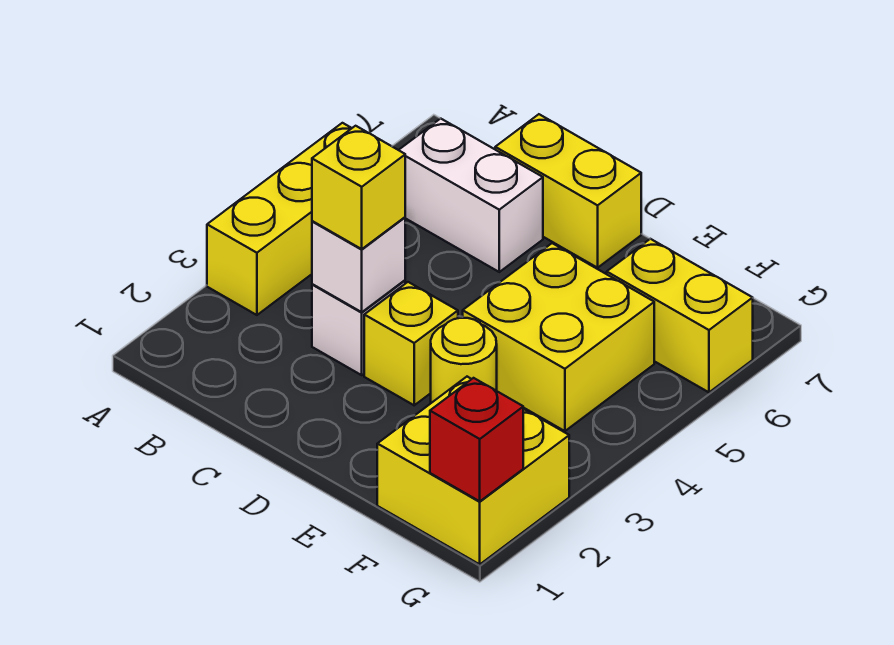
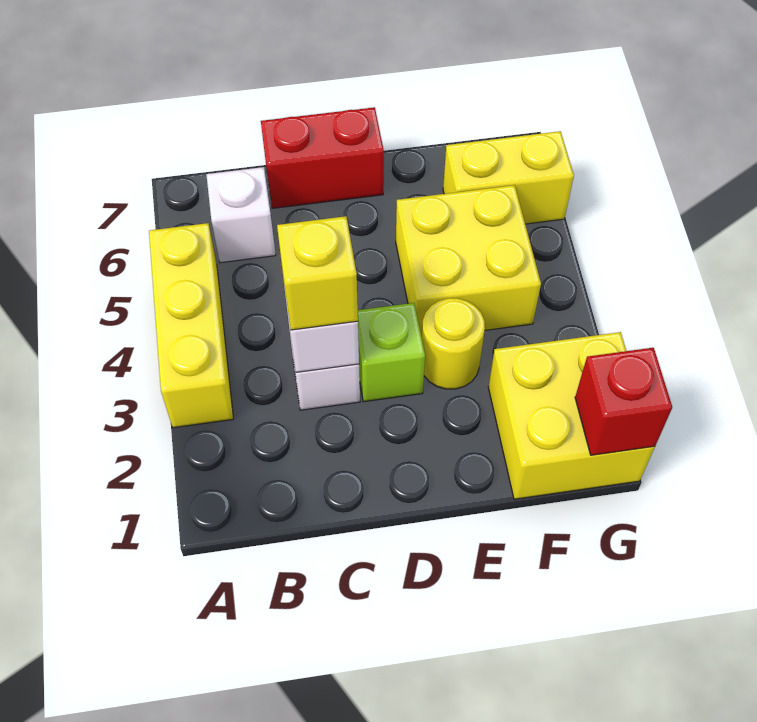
white brick B6:C6 level 1 -> white brick B6 level 1
yellow brick C7:D7 level 1 -> red brick C7:D7 level 1
yellow brick D3 level 1 -> lime brick D3 level 1

